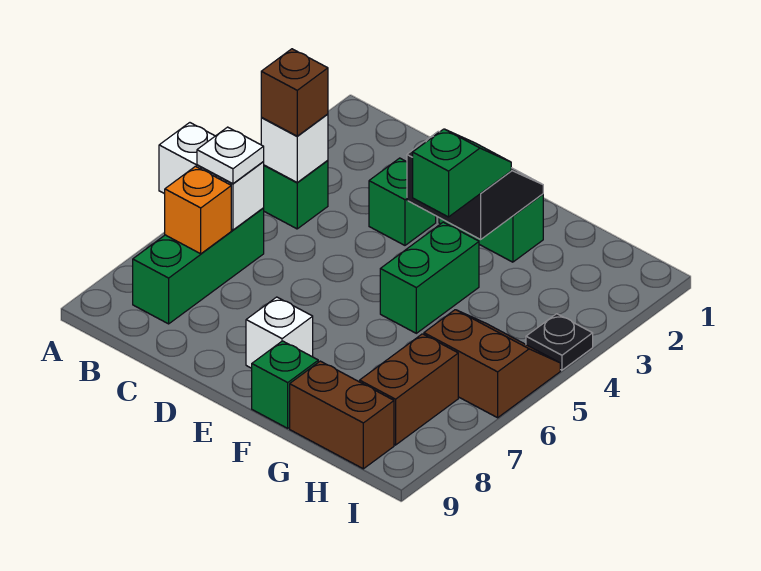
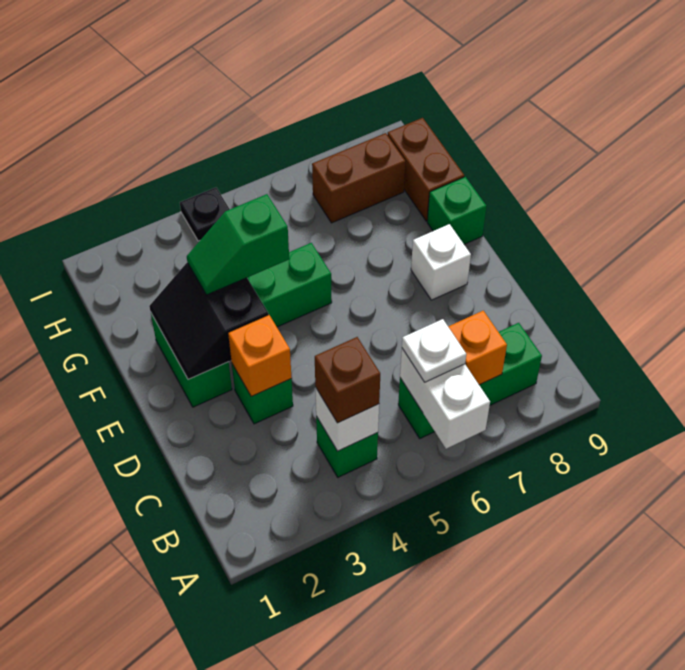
none -> orange brick D3 level 2
brown slope H5:I6 level 1 top 6 -> none

